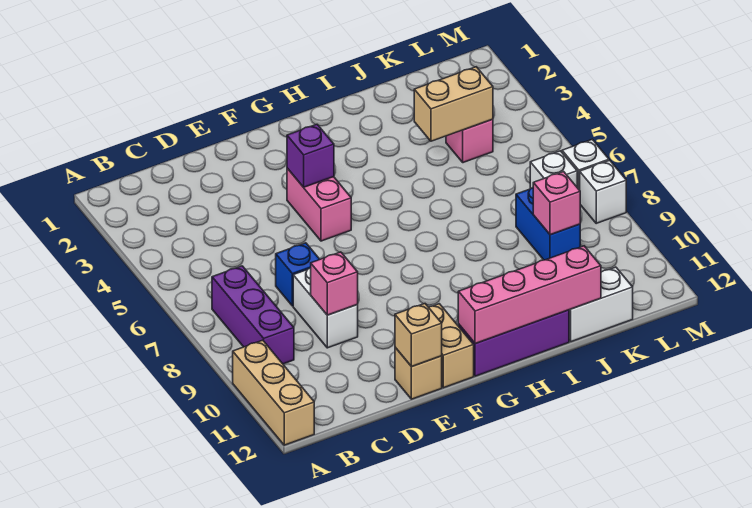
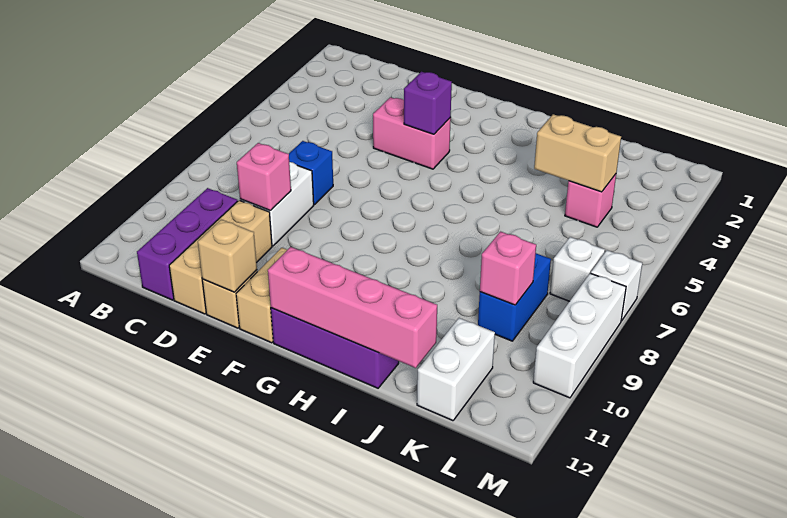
tan brick A10:A12 level 1 -> tan brick D10:D12 level 1
purple brick B7:B9 level 1 -> purple brick C10:C12 level 1
pink brick F4:F5 level 1 -> pink brick E4:F4 level 1
white brick J12:K12 level 1 -> white brick K11:K12 level 1
white brick M8 level 1 -> white brick M8:M10 level 1

